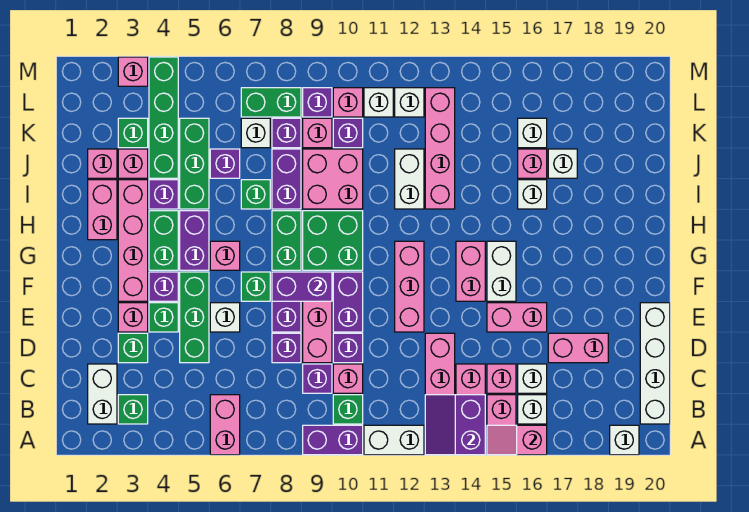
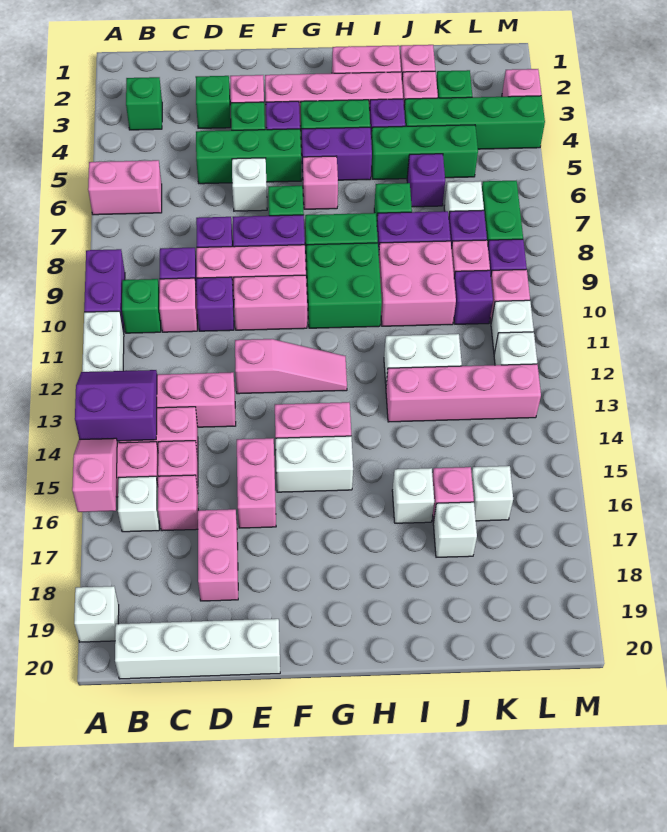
white brick B2:C2 level 1 -> none
white brick C16 level 1 -> pink brick C16 level 1
purple brick E10:F10 level 1 -> pink brick E10:F10 level 1
pink brick E12:G12 level 1 -> pink slope E12:G12 level 1 top E
purple brick F8:F9 level 2 -> none

